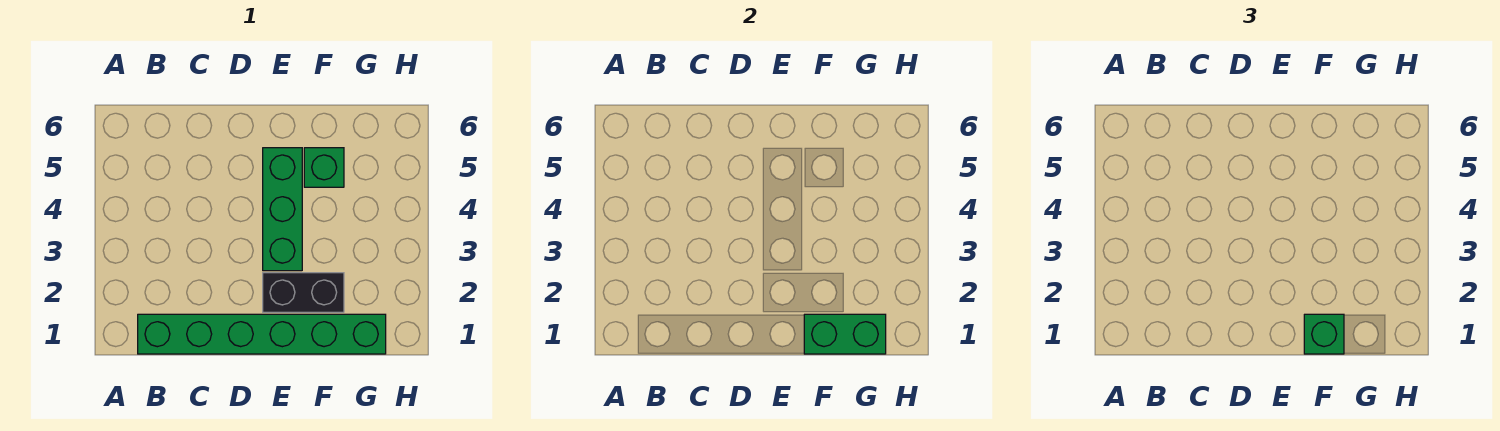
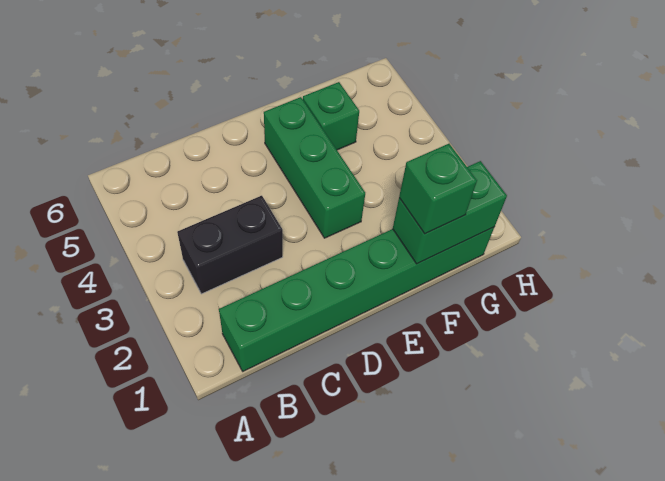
black brick E2:F2 level 1 -> black brick B3:C3 level 1

